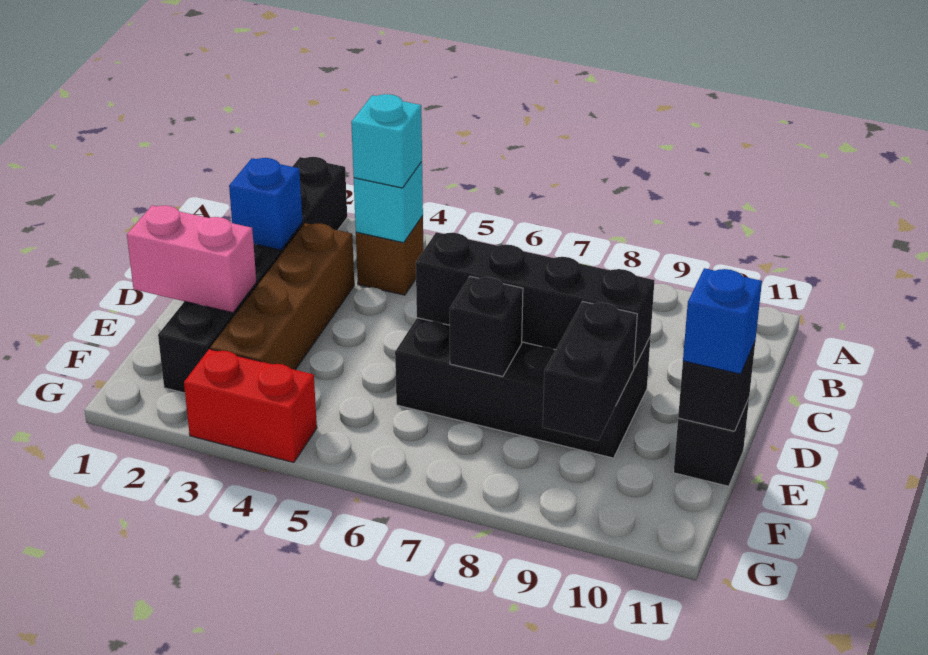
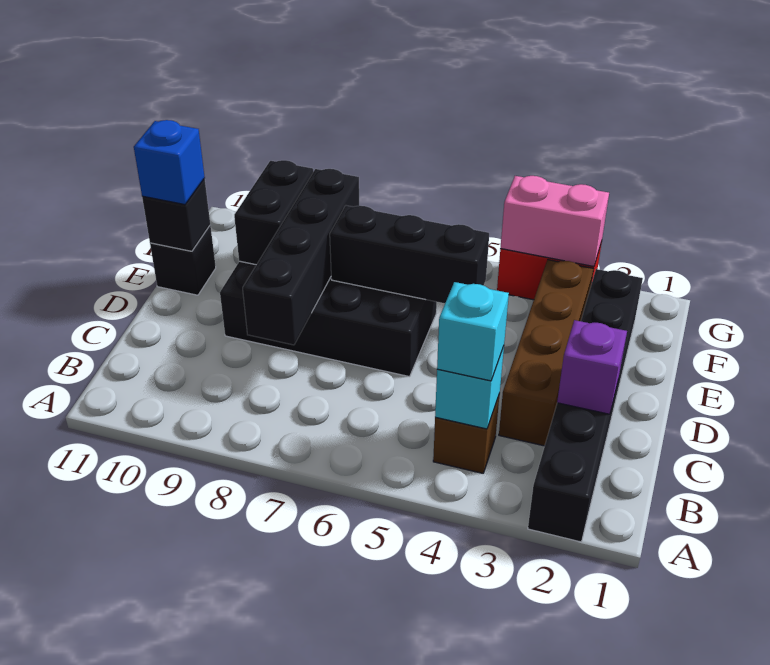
blue brick C2 level 2 -> purple brick C2 level 2
black brick D6:D9 level 2 -> black brick C8:F8 level 2
pink brick E1:E2 level 2 -> pink brick G3:G4 level 2
black brick E7 level 2 -> black brick E5:E7 level 2

